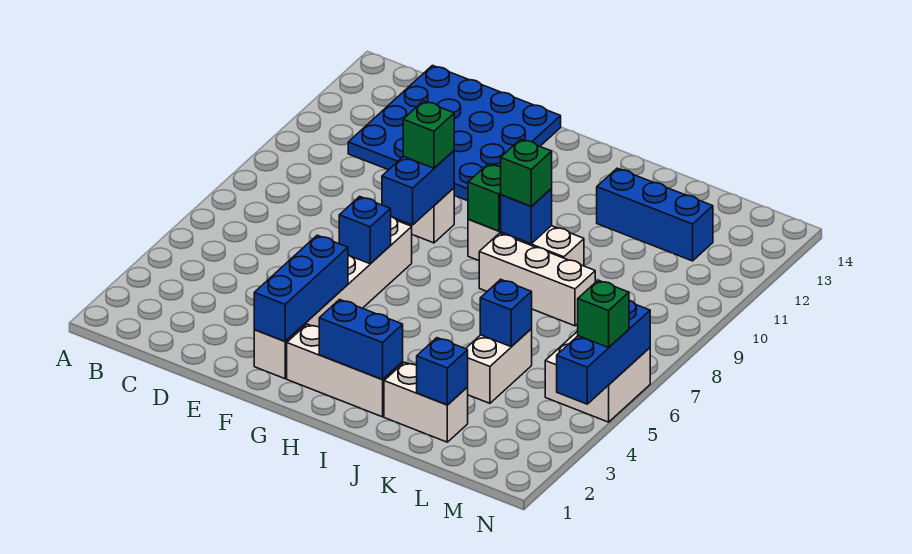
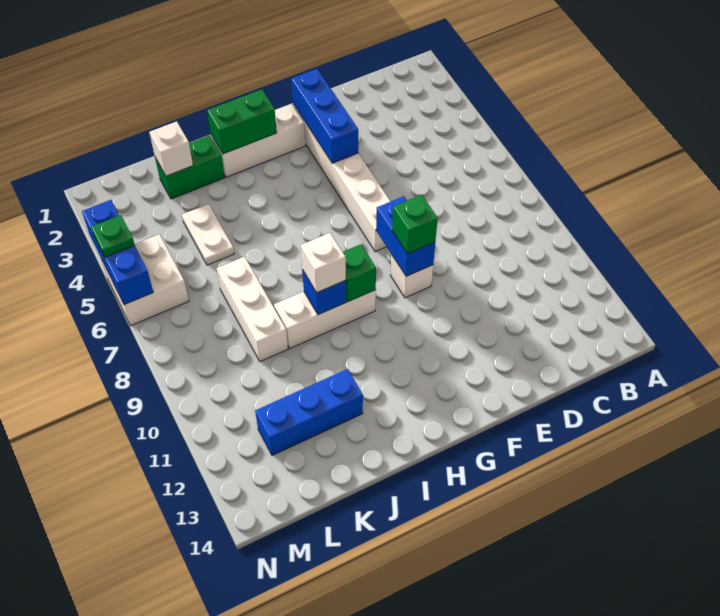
blue plate C11:F14 level 1 -> none
blue brick F6 level 2 -> none
blue brick H2:I2 level 2 -> green brick H2:I2 level 2
white brick I8:K8 level 1 -> white brick K7:K9 level 1
green brick I9 level 3 -> white brick I9 level 3
white brick J2:K2 level 1 -> green brick J2:K2 level 1
blue brick K2 level 2 -> white brick K2 level 2
white brick K4:K5 level 1 -> white plate K4:K5 level 1
blue brick K5 level 2 -> none
green brick N5 level 3 -> green plate N5 level 3

